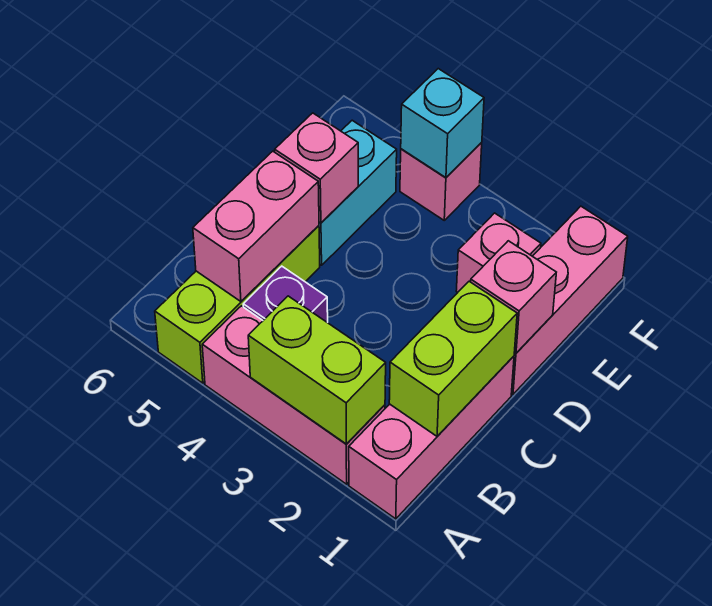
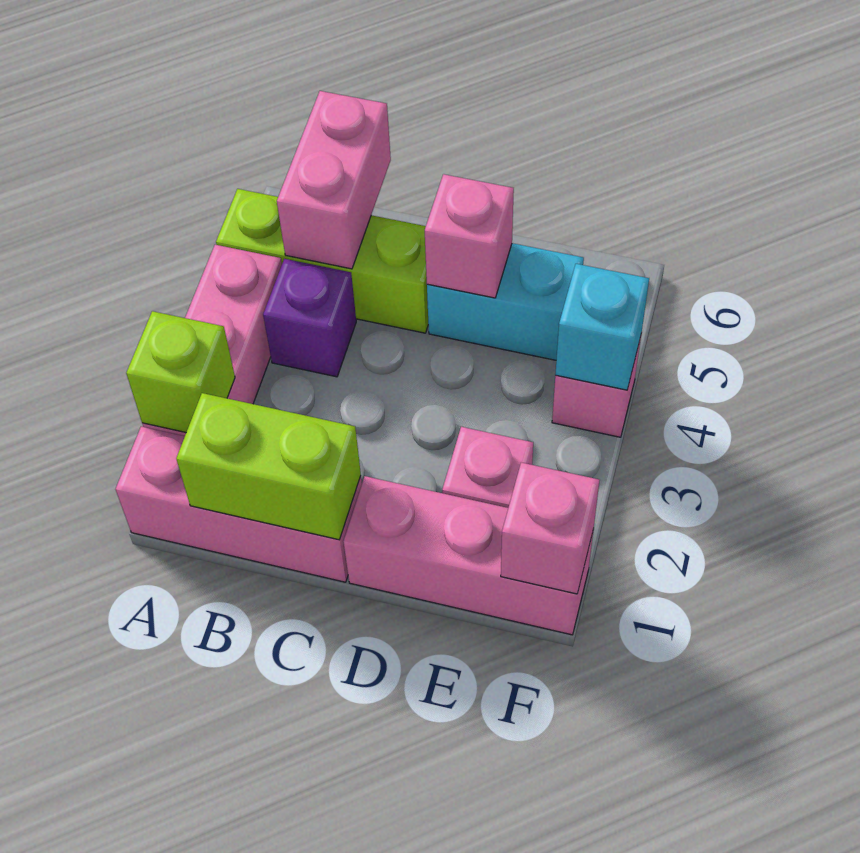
lime brick A2:A3 level 2 -> lime brick A2 level 2
pink brick B5:C5 level 2 -> pink brick B5:B6 level 2
pink brick D1 level 2 -> pink brick F1 level 2

